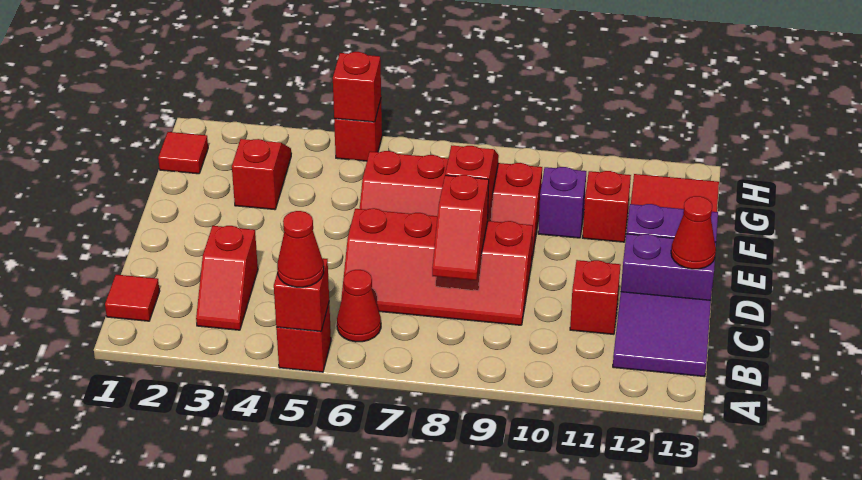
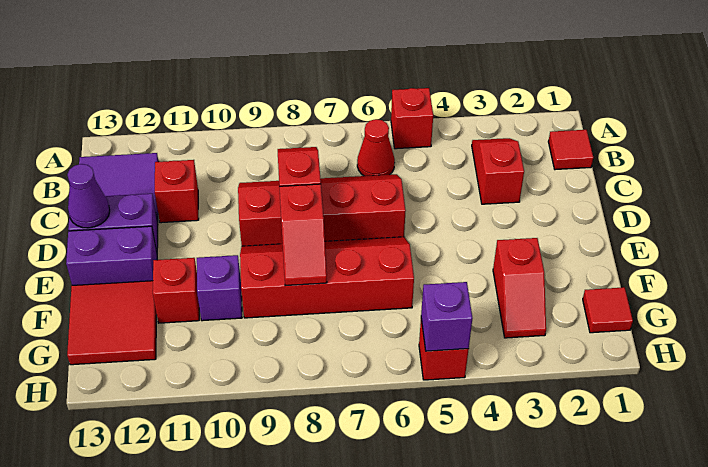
red brick A5 level 2 -> none
red cone A5 level 3 -> none
red cone D13 level 2 -> purple cone D13 level 2
red brick H5 level 2 -> purple brick H5 level 2

